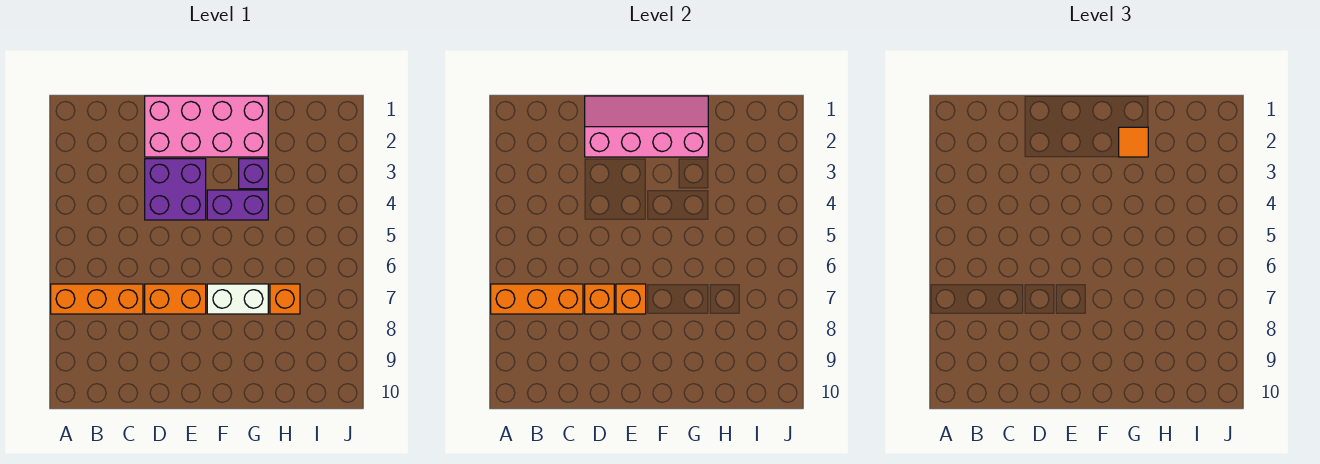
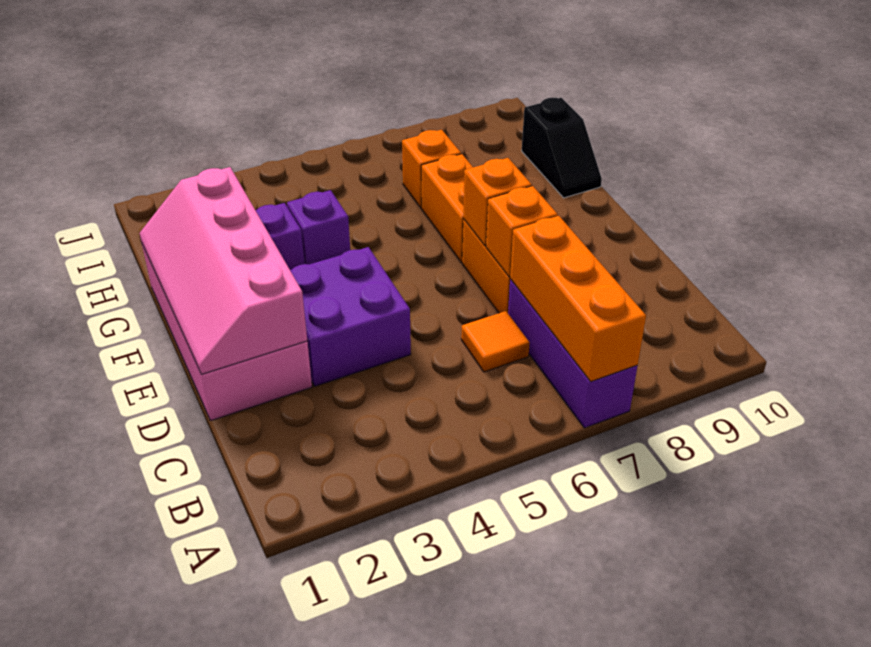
orange brick A7:C7 level 1 -> purple brick A7:C7 level 1
purple brick F4:G4 level 1 -> purple brick G4 level 1
white brick F7:G7 level 1 -> orange brick F7:G7 level 1
orange tile G2 level 3 -> orange tile C6 level 1
none -> black slope G10:H10 level 1 top H

